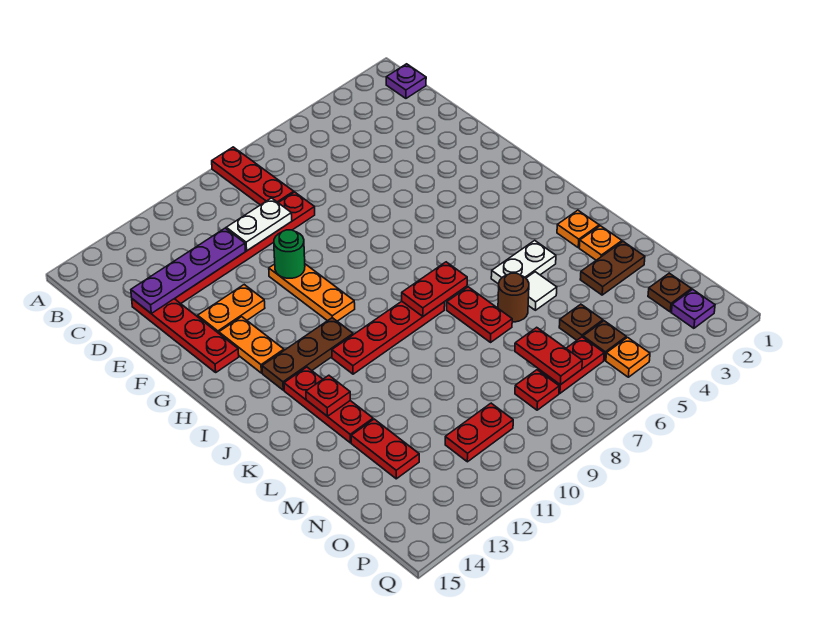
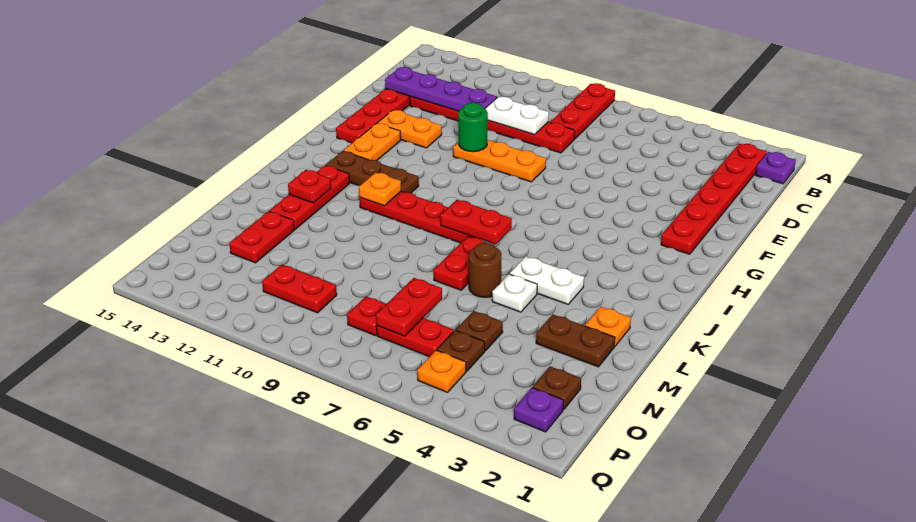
none -> red plate B2:G2 level 1
orange plate F10:H10 level 1 -> orange plate F8:F10 level 1
orange plate K2 level 1 -> orange plate J11 level 2
white tile L5 level 1 -> white plate L5 level 1

